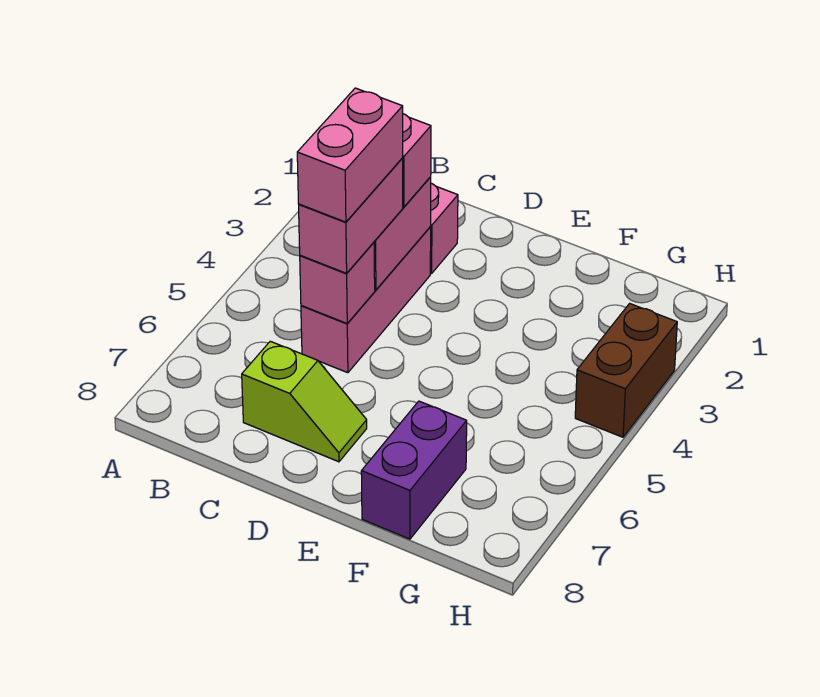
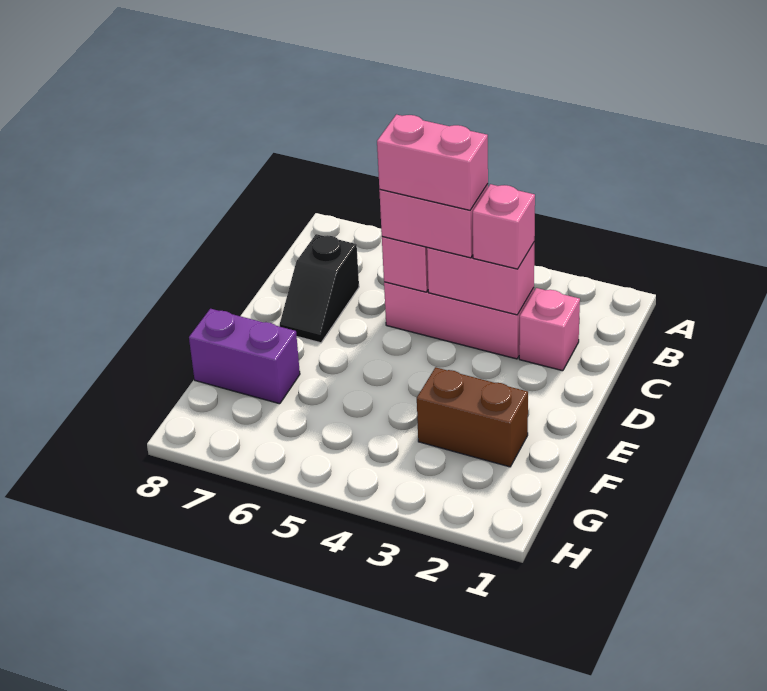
lime slope C7:D7 level 1 top C -> black slope C7:D7 level 1 top C
brown brick H3:H4 level 1 -> brown brick F2:F3 level 1

